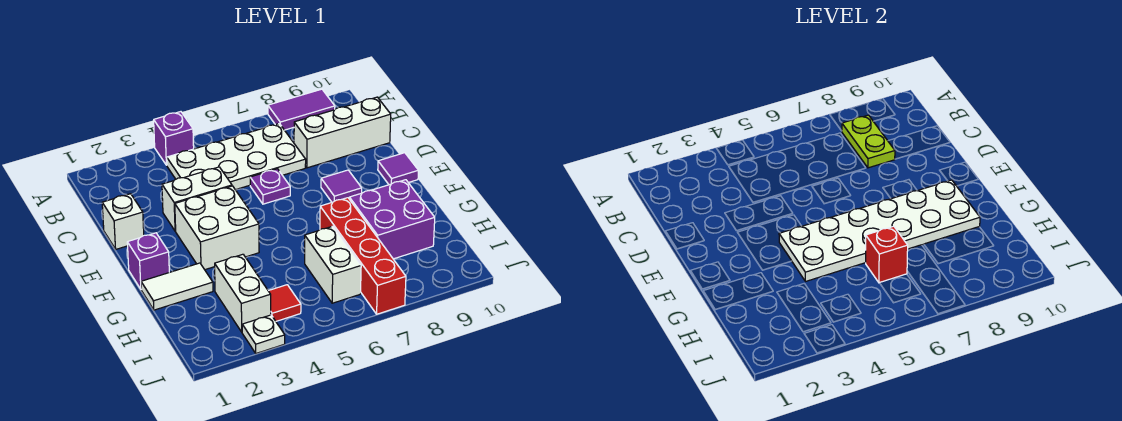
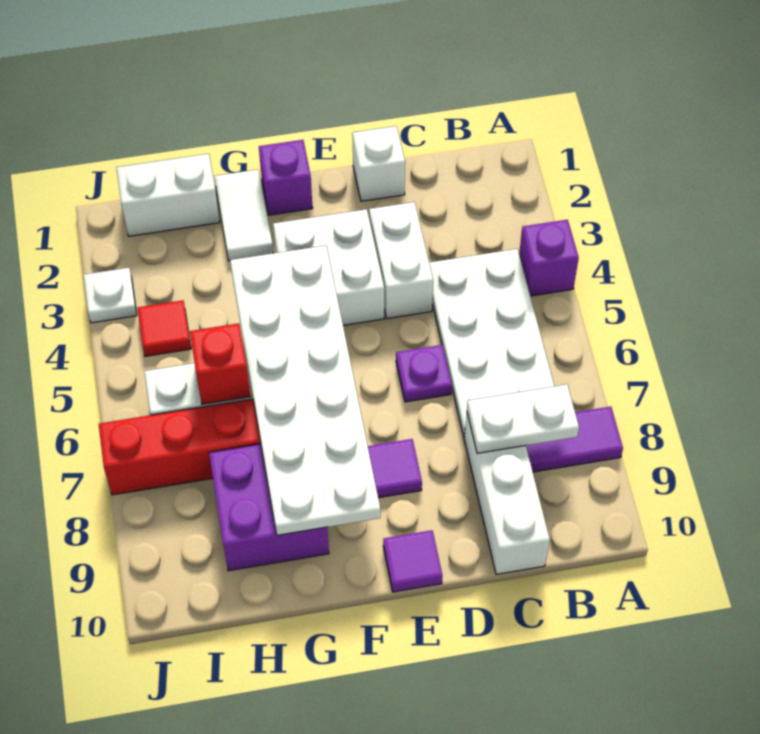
purple tile A8:A9 level 1 -> purple tile A8:B8 level 1
lime plate B8:C8 level 2 -> white plate B8:C8 level 2
white brick H3:I3 level 1 -> white brick H1:I1 level 1

